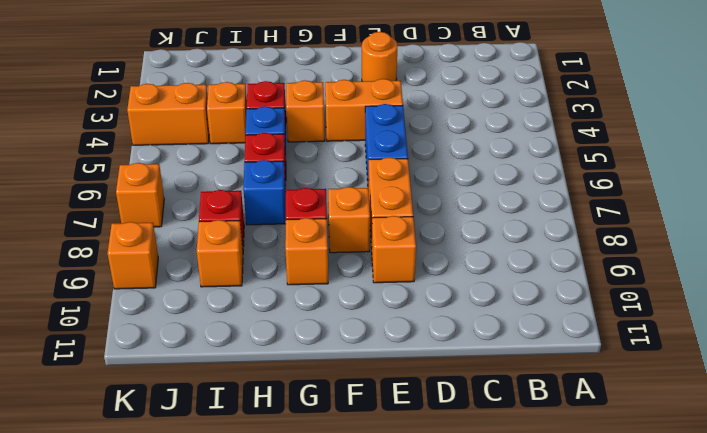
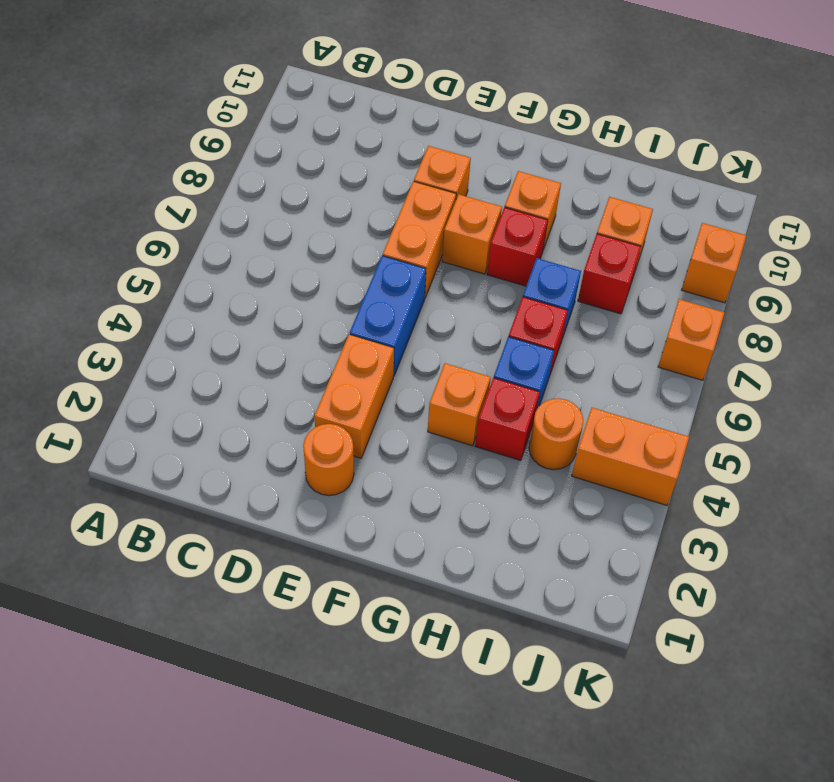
orange brick E4:F4 level 1 -> orange brick E3:E4 level 1
orange brick I4 level 1 -> orange round brick I4 level 1

